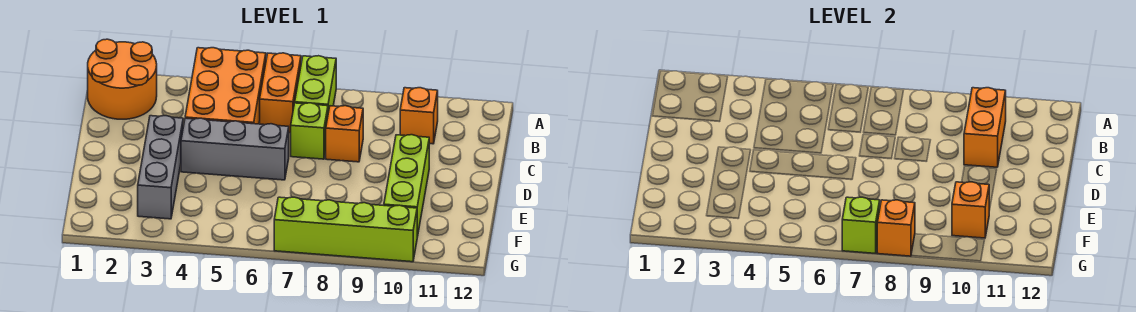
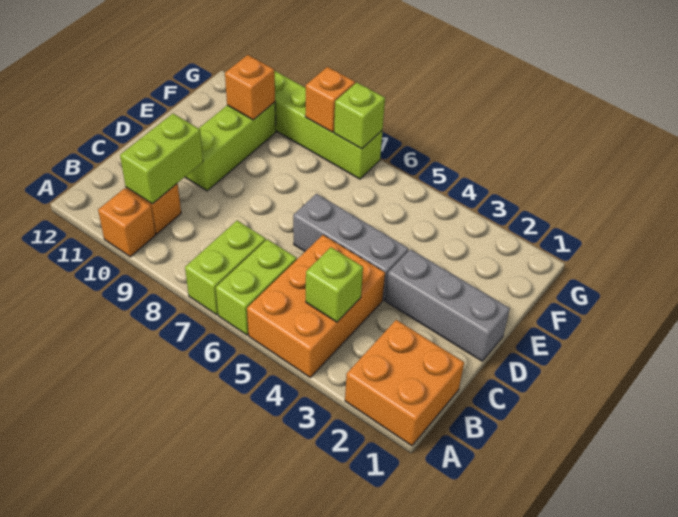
orange round brick A1:B2 level 1 -> orange brick A1:B2 level 1
orange brick A6:B6 level 1 -> lime brick A6:B6 level 1
orange brick B10:C10 level 2 -> lime brick B10:C10 level 2
lime brick C7 level 1 -> lime brick B4 level 2
orange brick C8 level 1 -> orange brick A10 level 1
grey brick D3:F3 level 1 -> grey brick D1:D3 level 1

